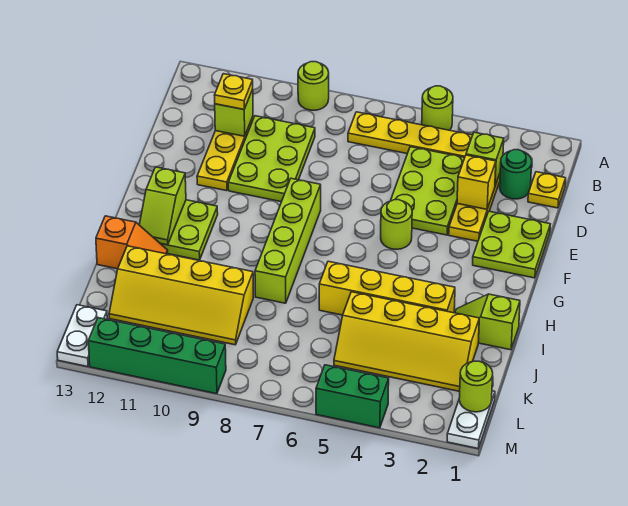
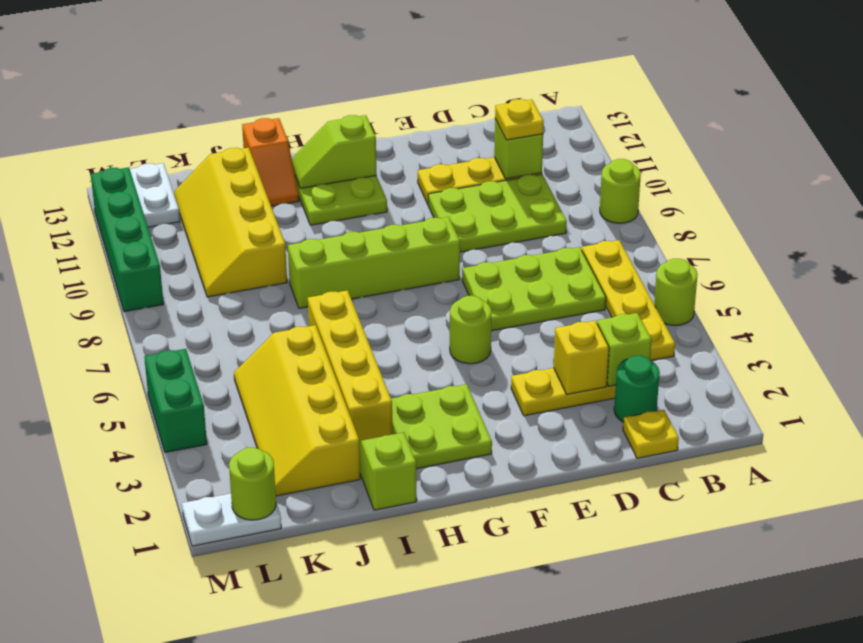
lime plate C4:E5 level 1 -> lime plate C6:E7 level 1
lime plate E1:F2 level 1 -> lime plate G2:H3 level 1
white plate L13:M13 level 1 -> white plate L12:L13 level 1

